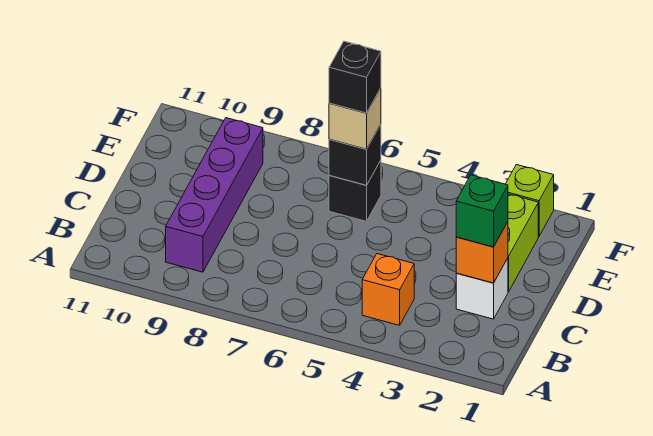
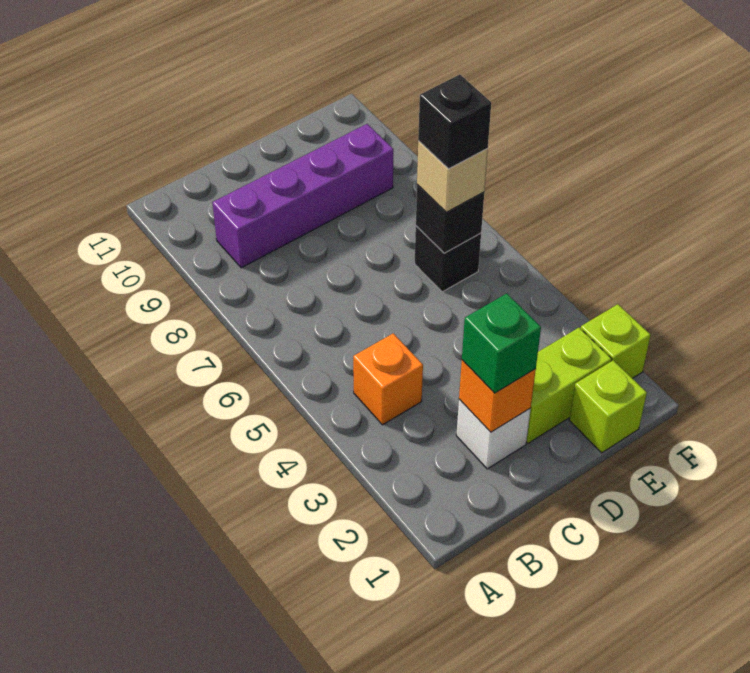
none -> lime brick E1 level 1

